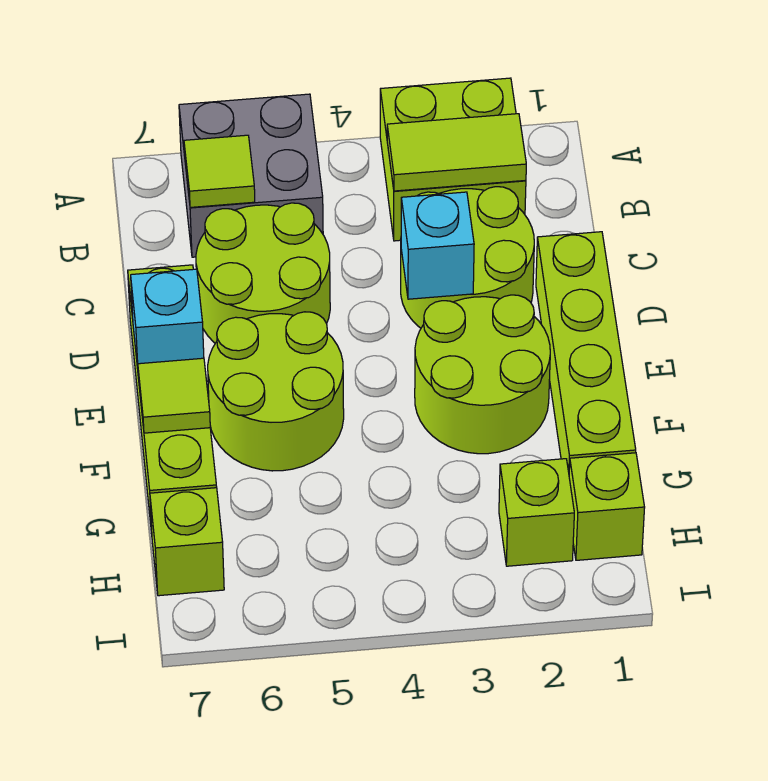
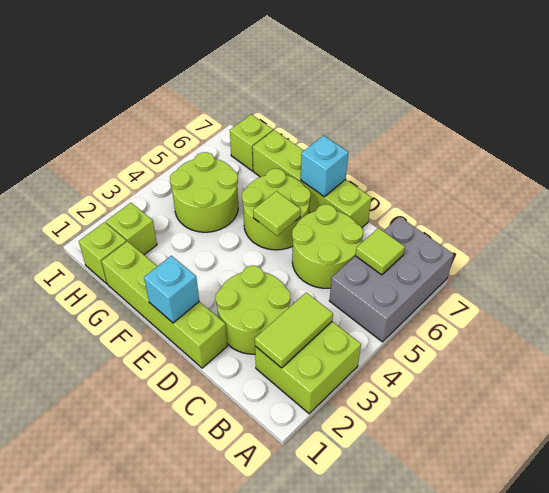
grey brick A5:B6 level 1 -> grey brick A5:B7 level 1
cyan brick D3 level 2 -> cyan brick E1 level 2
lime round brick E2:F3 level 1 -> lime round brick G4:H5 level 1
lime tile F7 level 2 -> lime tile E5 level 2

